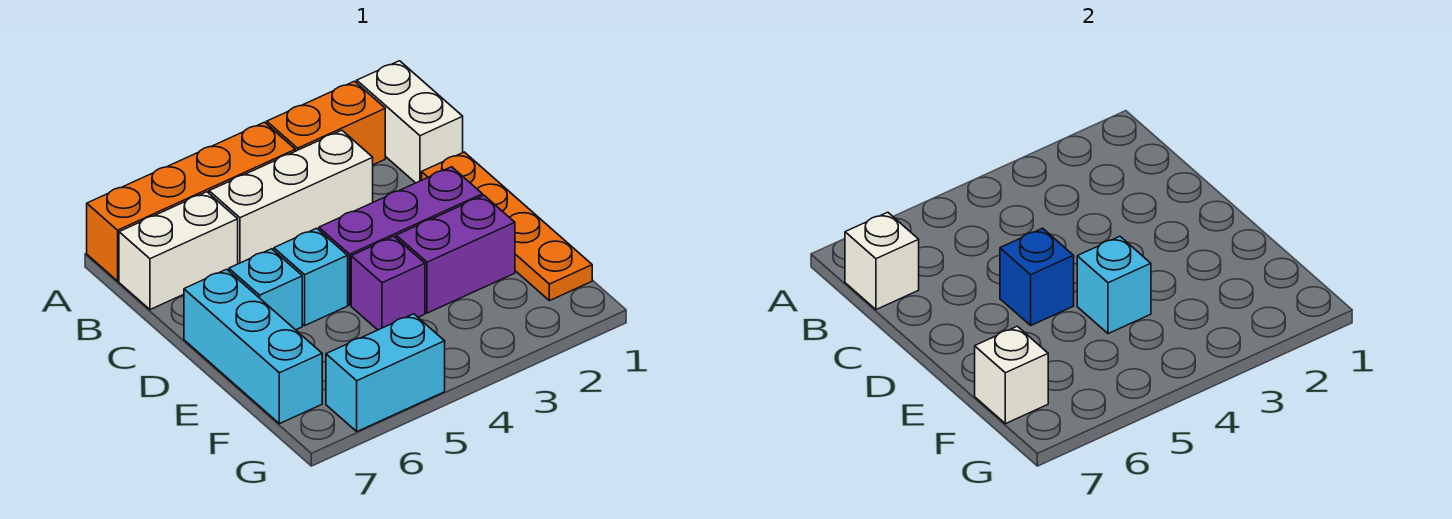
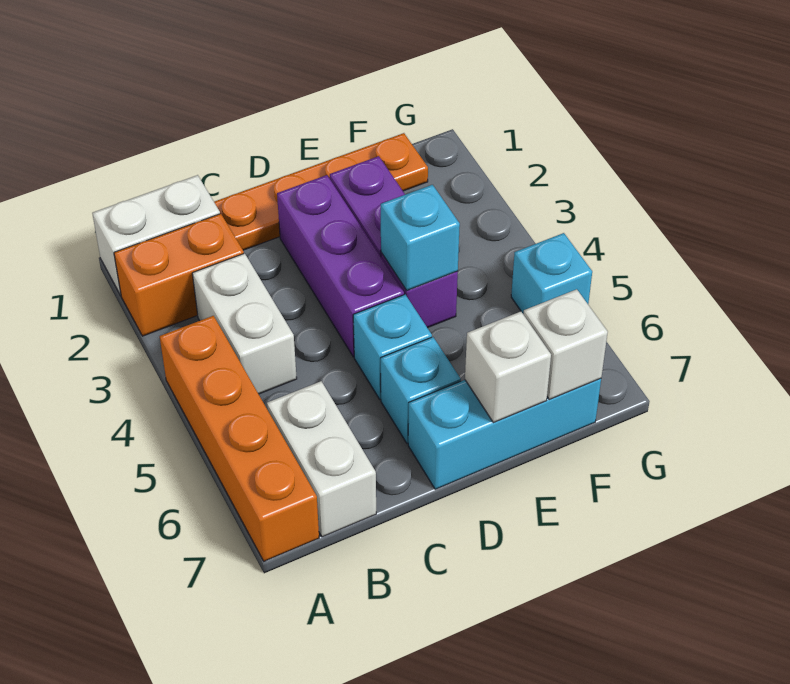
orange brick A2:A3 level 1 -> orange brick A2:B2 level 1
white brick B3:B5 level 1 -> white brick B3:B4 level 1
white brick B7 level 2 -> white brick E7 level 2
blue brick D5 level 2 -> none
cyan brick G5:G6 level 1 -> cyan brick G5 level 1

